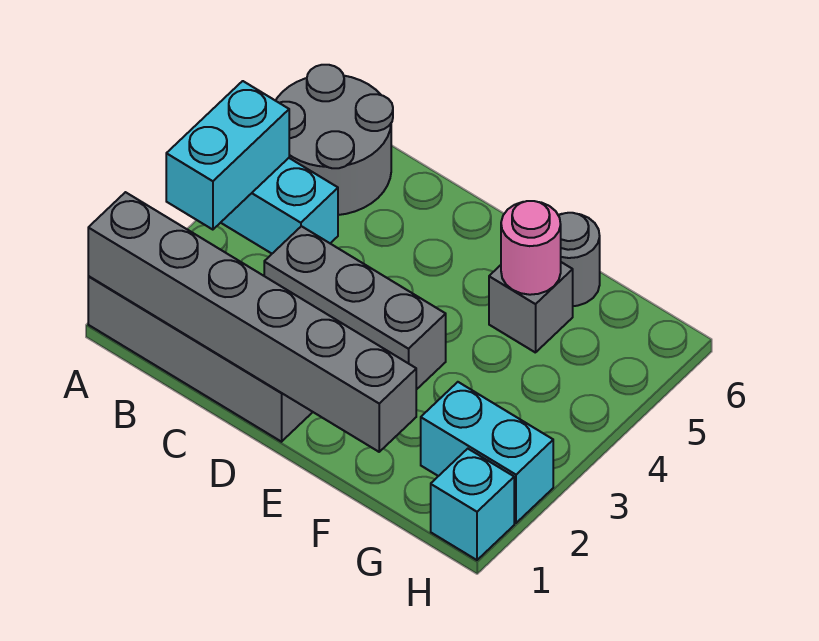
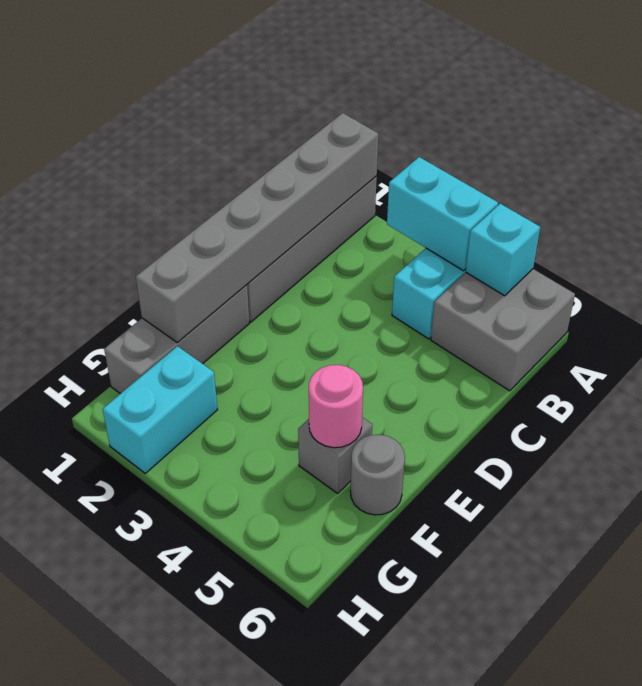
grey round brick A5:B6 level 1 -> grey brick A5:B6 level 1
grey brick C3:E3 level 1 -> grey brick E1:G1 level 1
cyan brick H1 level 1 -> cyan brick A5 level 2

